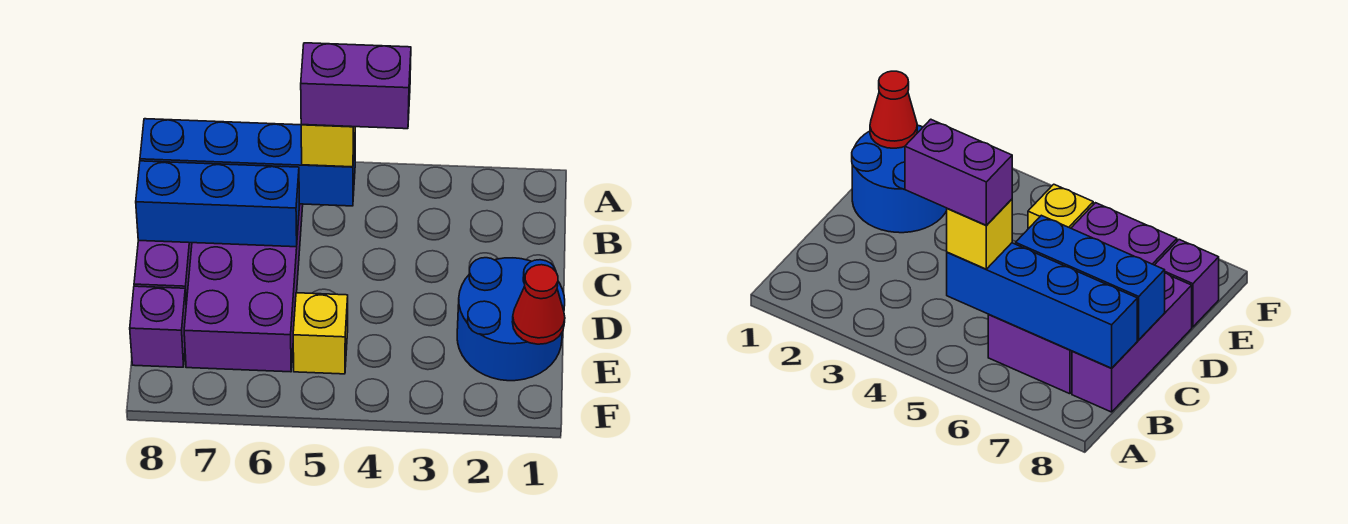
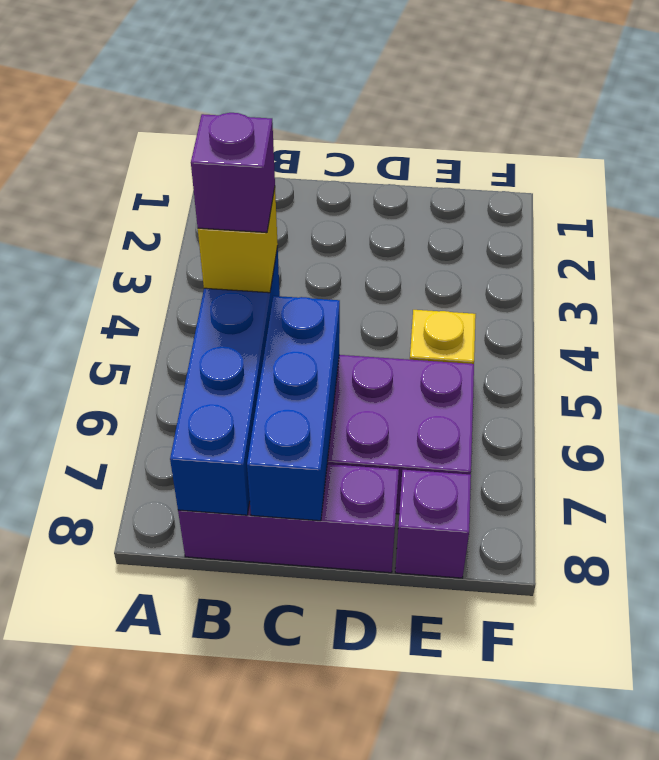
purple brick B4:B5 level 4 -> purple brick B5 level 4
blue round brick D1:E2 level 1 -> none
red cone E1 level 2 -> none

